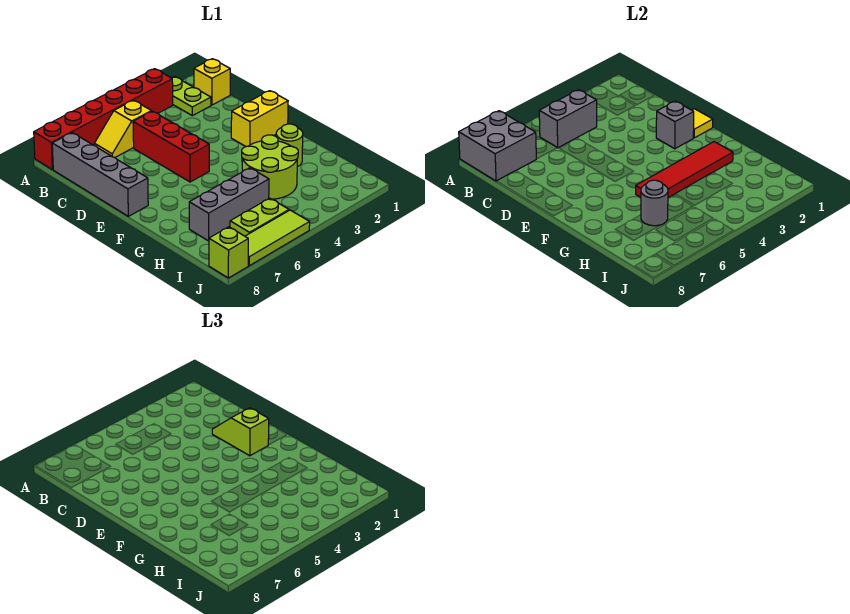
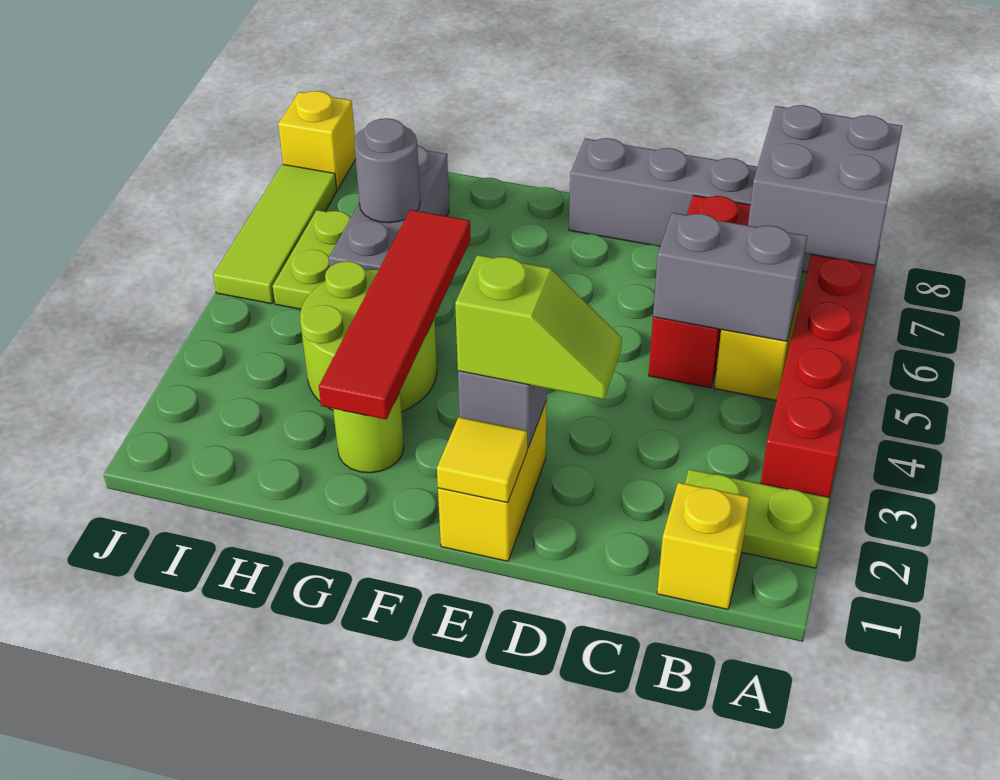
grey brick B4:B5 level 2 -> grey brick B5:C5 level 2
red brick C5:E5 level 1 -> red brick C5:C7 level 1
lime brick J8 level 1 -> yellow brick J8 level 1

